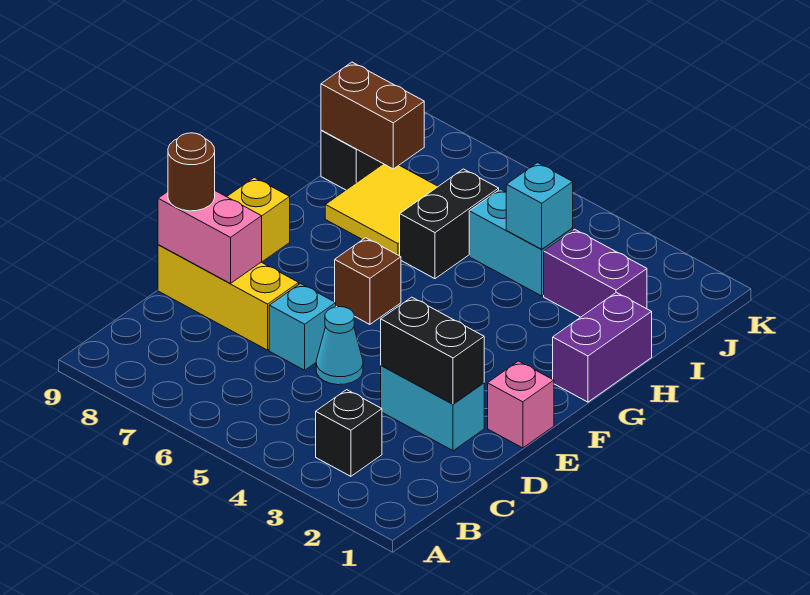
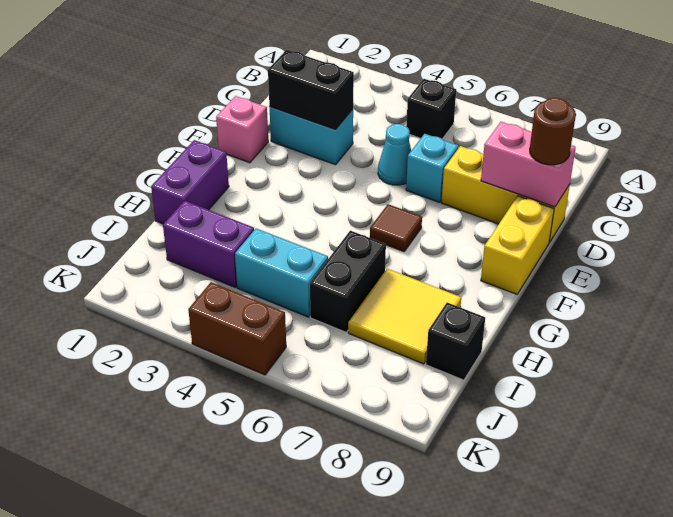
black brick B3 level 1 -> black brick B5 level 1
brown brick F6 level 1 -> brown tile F6 level 1
cyan brick I4 level 2 -> none
brown brick I8:I9 level 2 -> brown brick K4:K5 level 1

